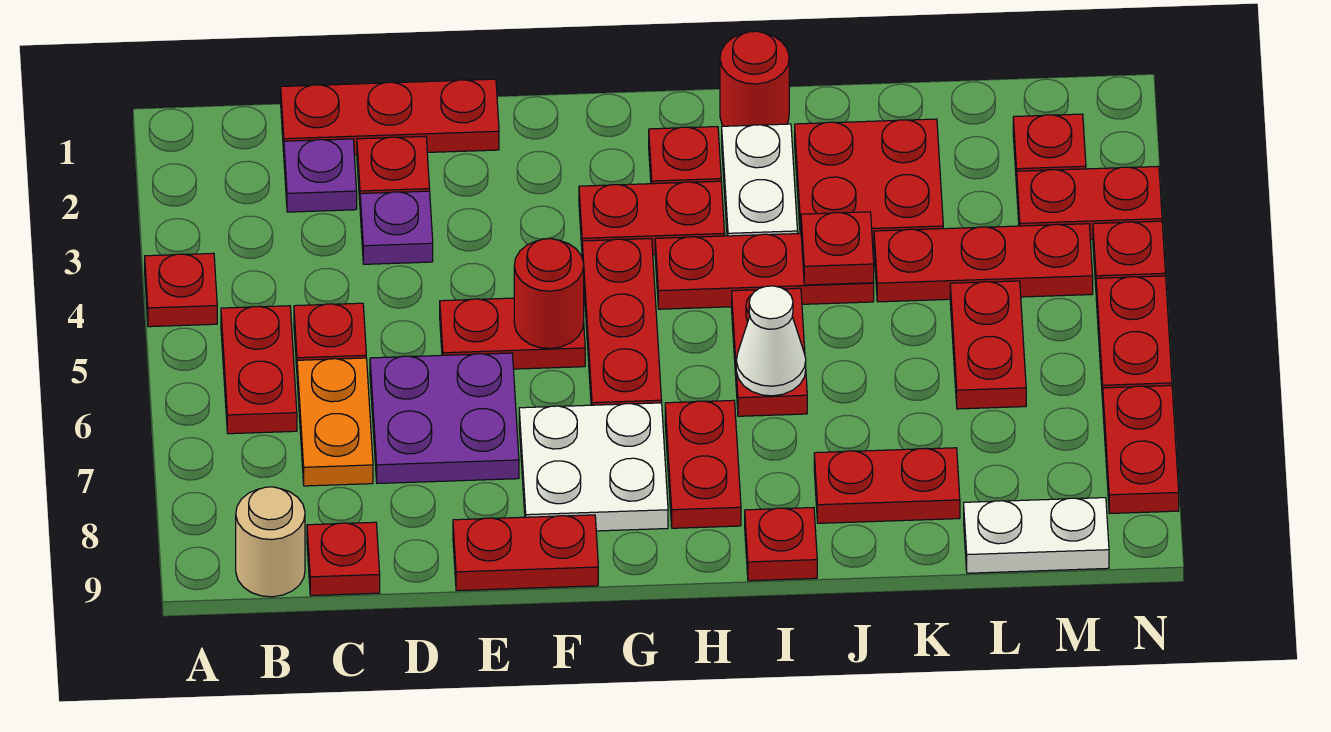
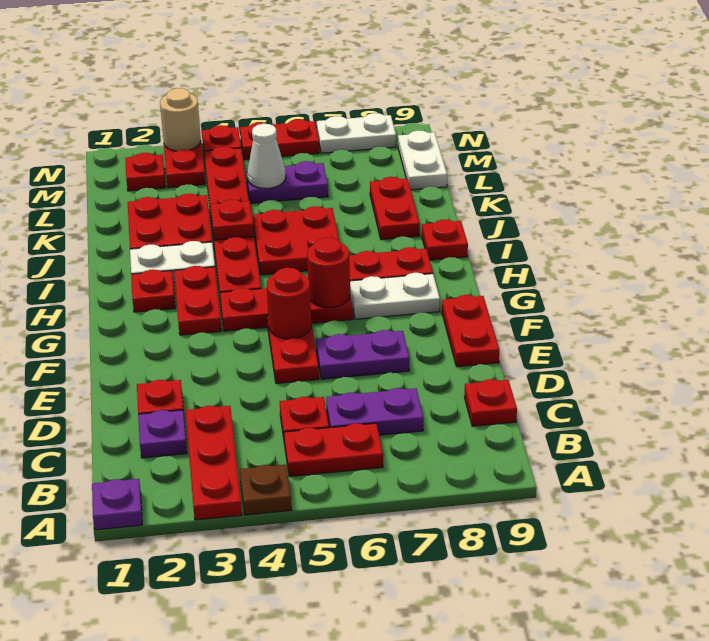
red plate A4 level 1 -> brown plate A4 level 1
tan round brick B9 level 1 -> tan round brick N3 level 2
red plate C1:E1 level 1 -> red plate A3:C3 level 1
orange plate C6:C7 level 1 -> purple plate C6:C7 level 1
purple plate D3 level 1 -> purple plate A1 level 1
purple plate D6:E7 level 1 -> purple plate E6:E7 level 1
white plate F7:G8 level 1 -> white plate G7:G8 level 1
red round brick I1 level 1 -> red round brick G6 level 2
red plate I5:I6 level 1 -> red plate I5:J6 level 1
white cone I6 level 2 -> white cone L5 level 2
red plate L5:L6 level 1 -> purple plate L5:L6 level 1
red plate N7:N8 level 1 -> white plate N7:N8 level 1

